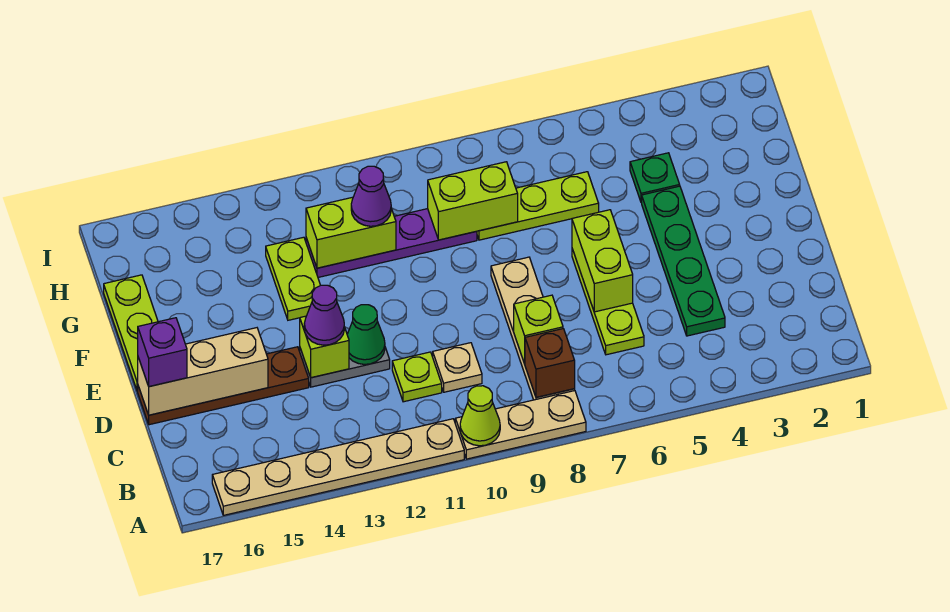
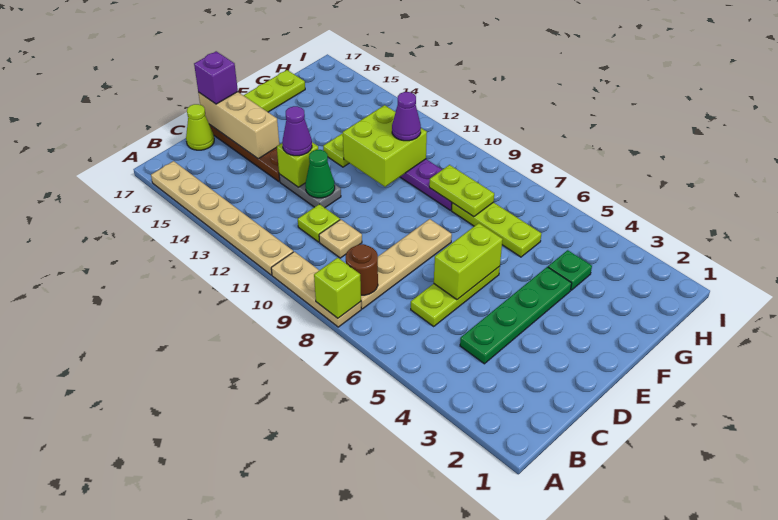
lime cone A10 level 2 -> lime cone C17 level 1
brown brick B8 level 2 -> brown round brick B8 level 2
lime brick C8 level 2 -> lime brick A8 level 2
lime brick G8:G9 level 2 -> lime plate G8:G9 level 2
lime brick G11:G12 level 2 -> lime brick F11:G12 level 2

